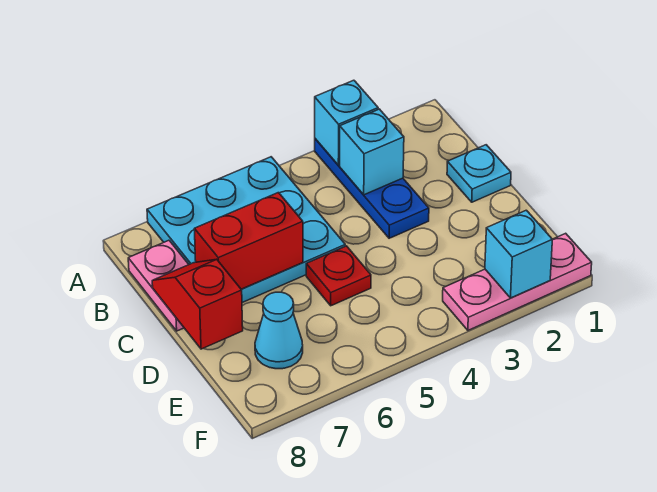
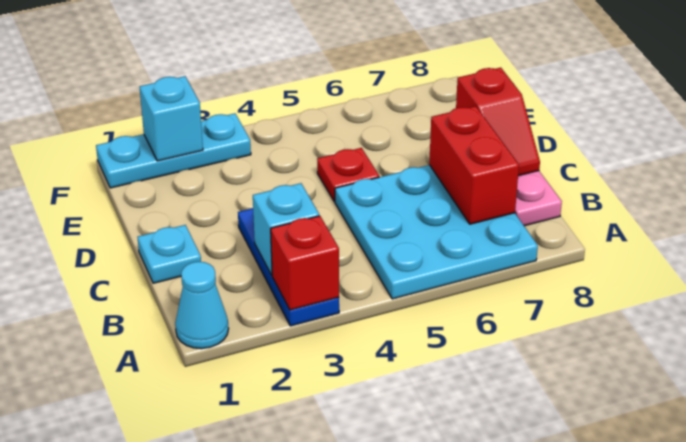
cyan brick A3 level 2 -> red brick A3 level 2
red brick C6:C7 level 2 -> red brick B7:C7 level 2
cyan cone E7 level 1 -> cyan cone A1 level 1
pink plate F1:F3 level 1 -> cyan plate F1:F3 level 1

